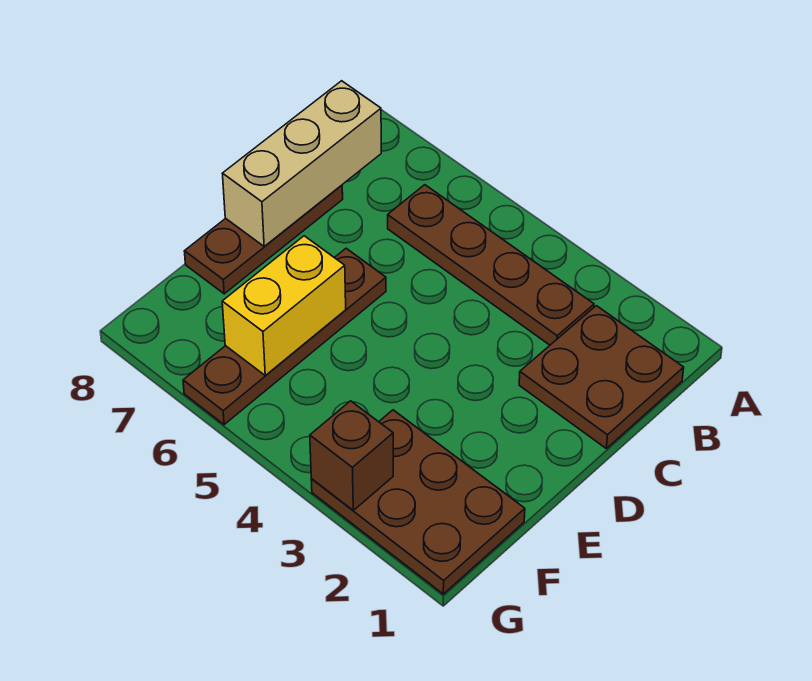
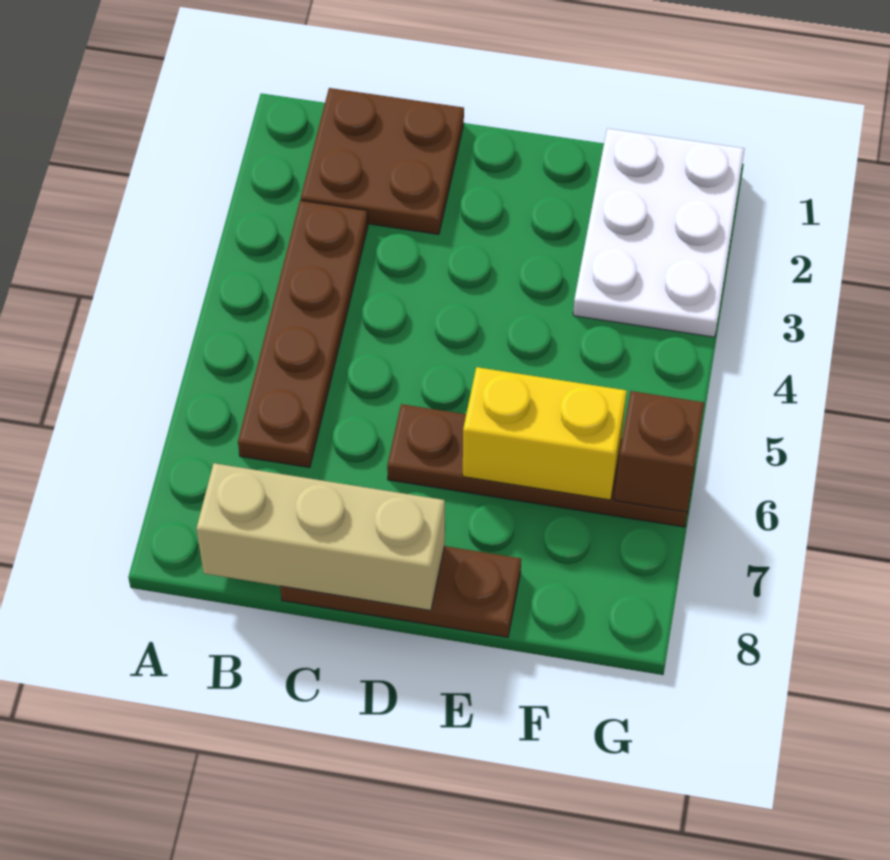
brown plate F1:G3 level 1 -> white plate F1:G3 level 1
brown brick G3 level 2 -> brown brick G6 level 2

